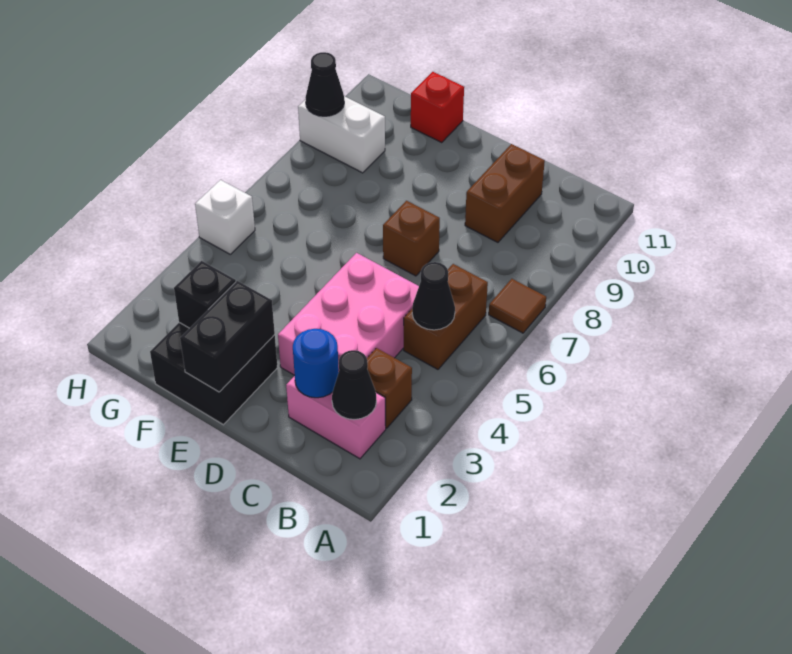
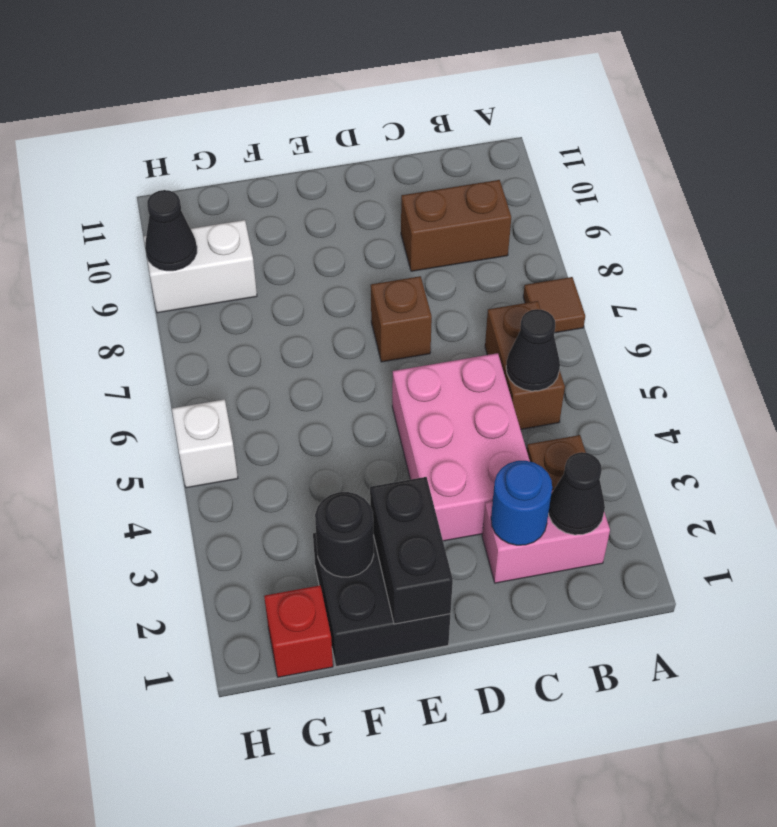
brown brick C9:C10 level 1 -> brown brick B9:C9 level 1
black brick F2 level 2 -> black round brick F2 level 2
red brick F11 level 1 -> red brick G1 level 1

